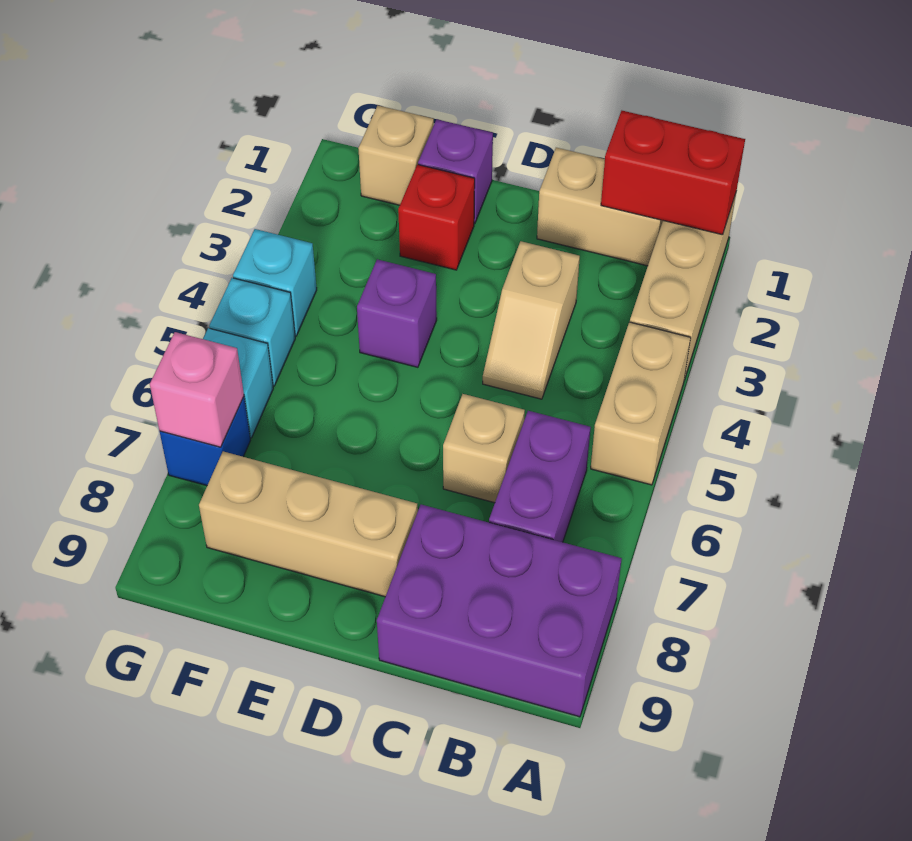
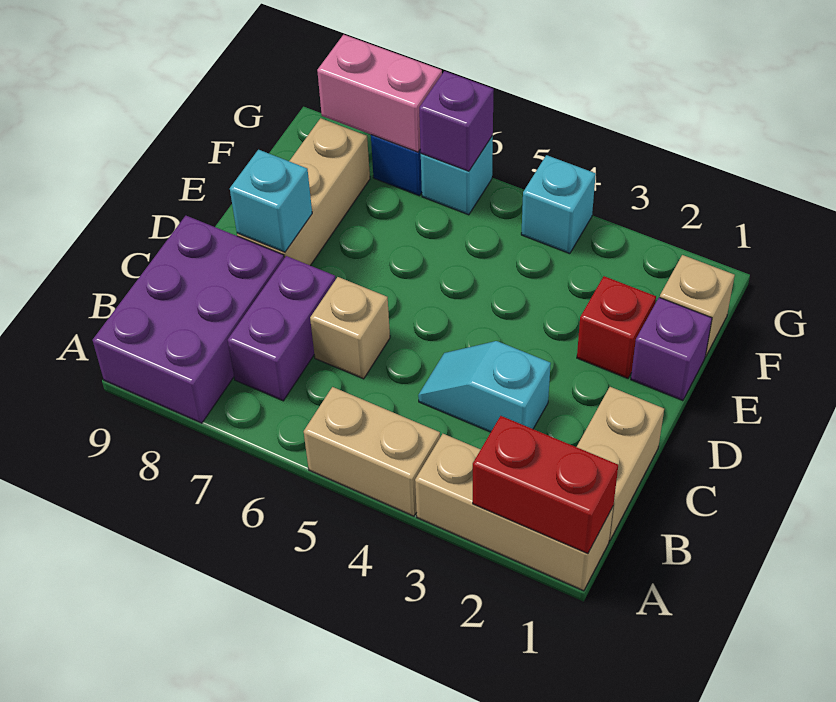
red brick A1:B1 level 2 -> red brick A1:A2 level 2
purple brick B6:B7 level 1 -> purple brick B7:C7 level 1
tan slope C3:C4 level 1 top 3 -> cyan slope C3:C4 level 1 top 3
purple brick E4 level 1 -> purple brick G6 level 2
cyan brick G5 level 1 -> cyan brick D8 level 2
pink brick G7 level 2 -> pink brick G7:G8 level 2

